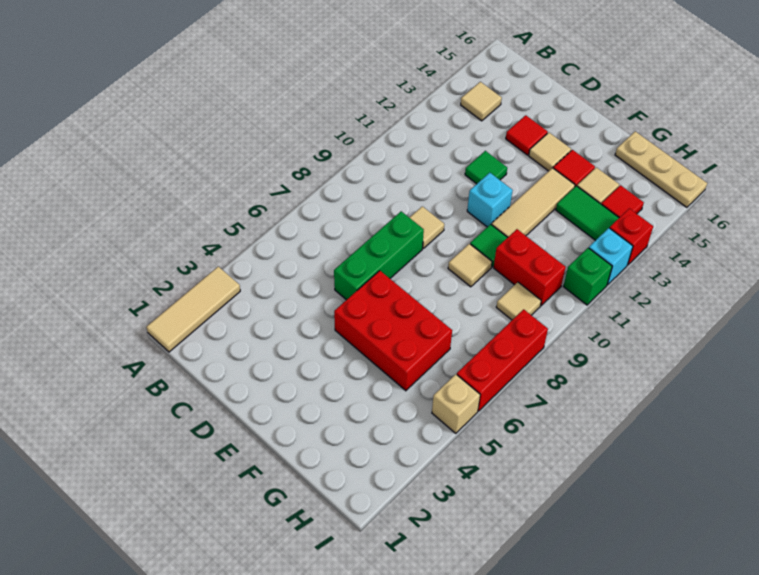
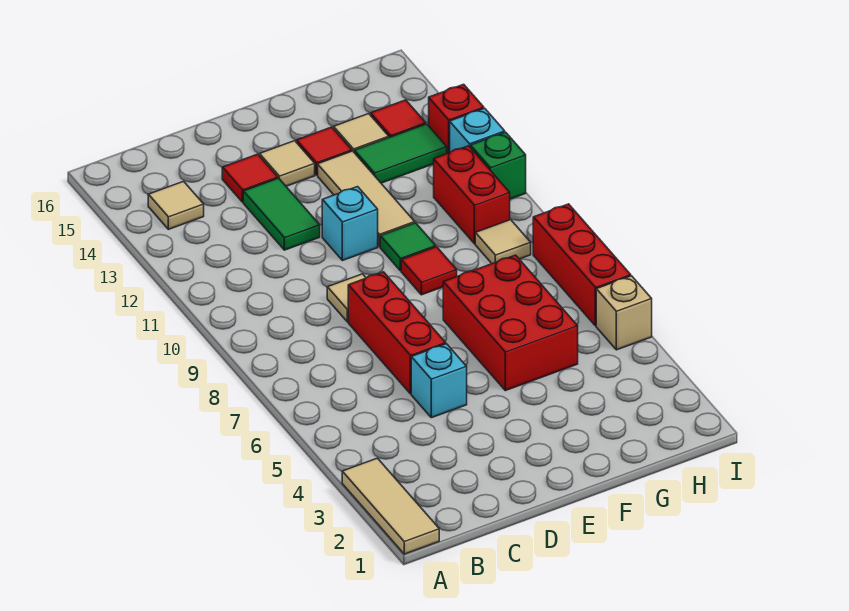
none -> cyan brick D5 level 1
green brick D6:D8 level 1 -> red brick D6:D8 level 1
green tile D12 level 1 -> green tile D12:D13 level 1
red brick E5:G6 level 1 -> red brick F5:G7 level 1
tan tile F9 level 1 -> red tile F9 level 1
red brick G10:H10 level 1 -> red brick H10:H11 level 1
tan plate G16:I16 level 1 -> none

